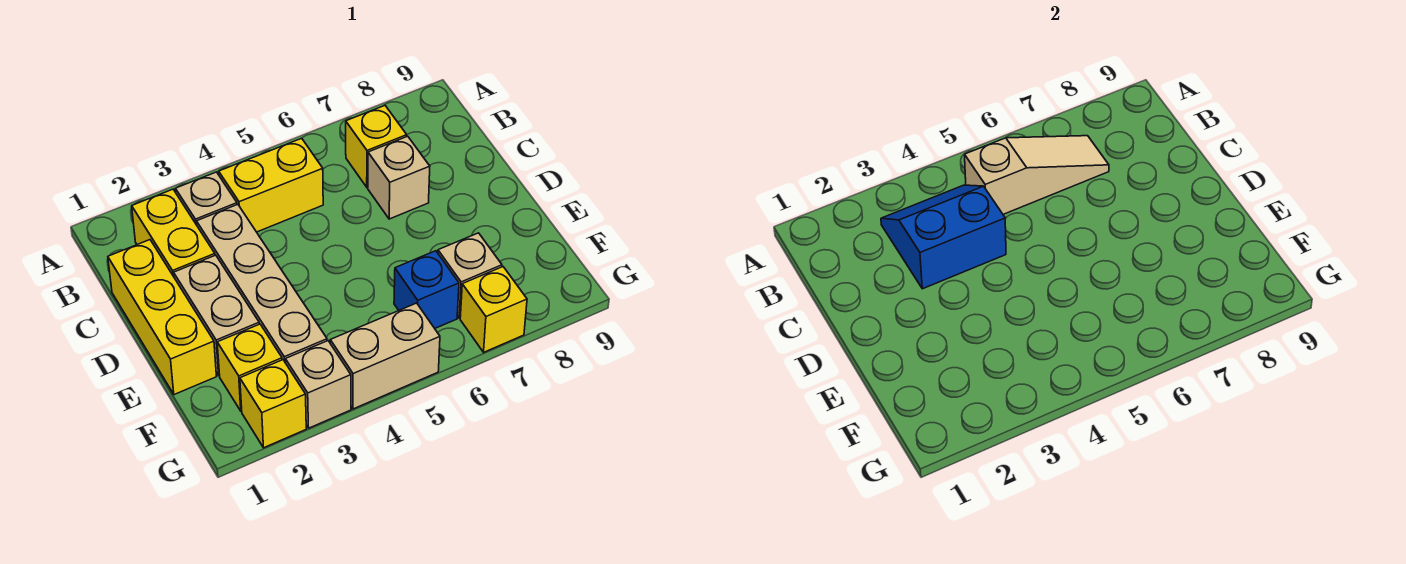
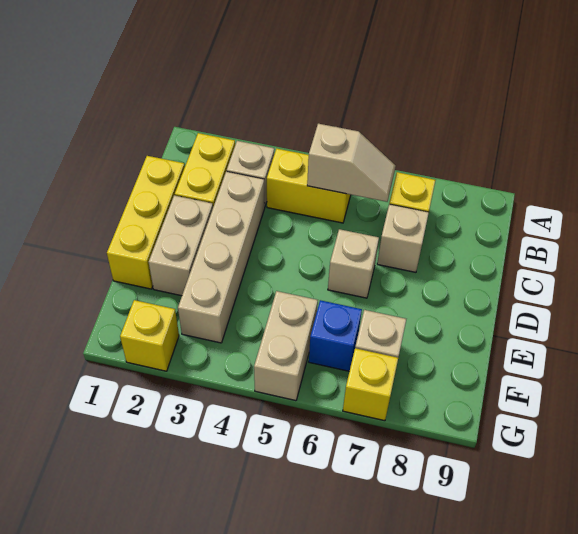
blue slope B3:C4 level 2 top C -> none
tan slope B5:B7 level 2 top 5 -> tan slope B5:B6 level 2 top 5
yellow brick F2 level 1 -> none
tan brick G3 level 1 -> tan brick D6 level 1
tan brick G4:G5 level 1 -> tan brick F5:G5 level 1

